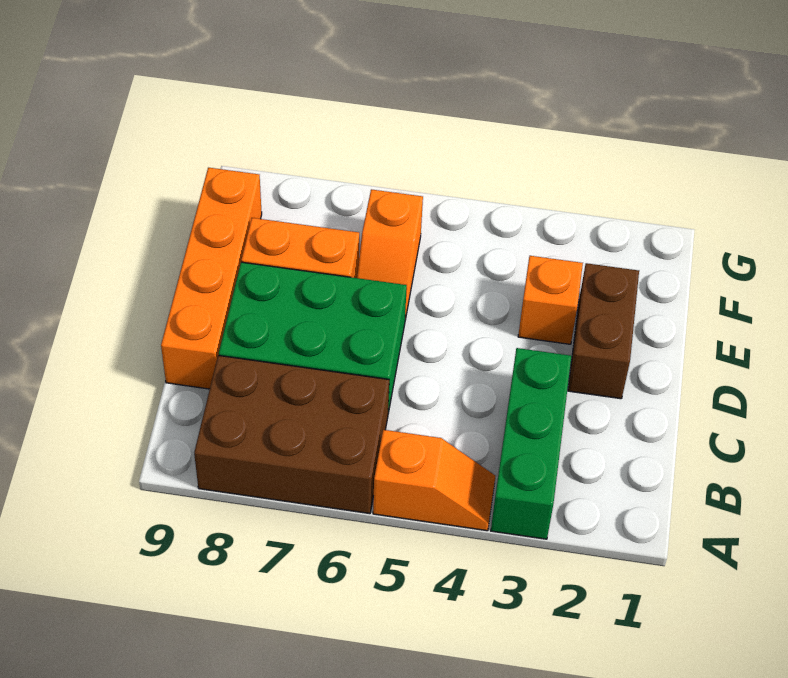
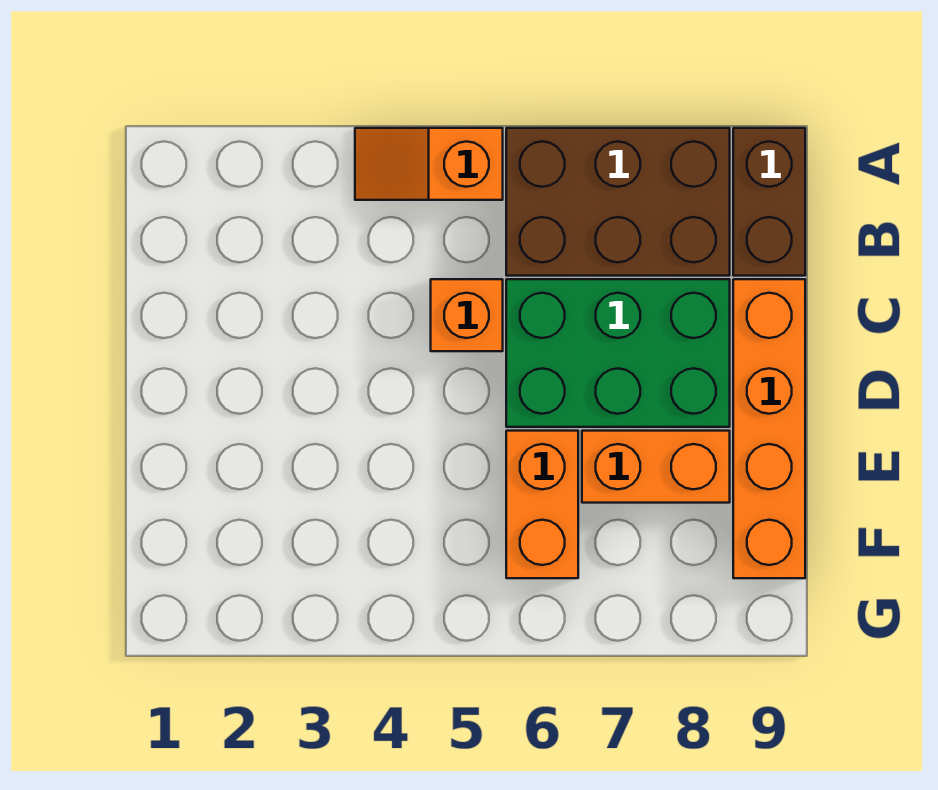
green brick A3:C3 level 1 -> none
brown brick D2:E2 level 1 -> brown brick A9:B9 level 1
orange brick E3 level 1 -> orange brick C5 level 1
orange slope E6:F6 level 1 top F -> orange brick E6:F6 level 1

